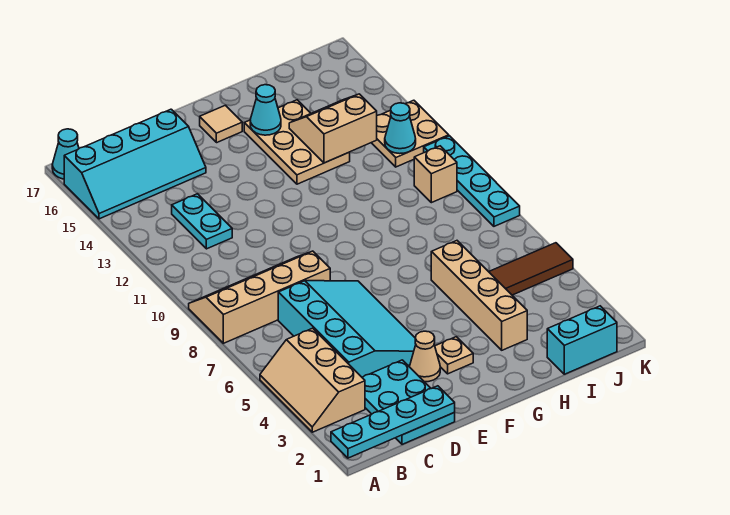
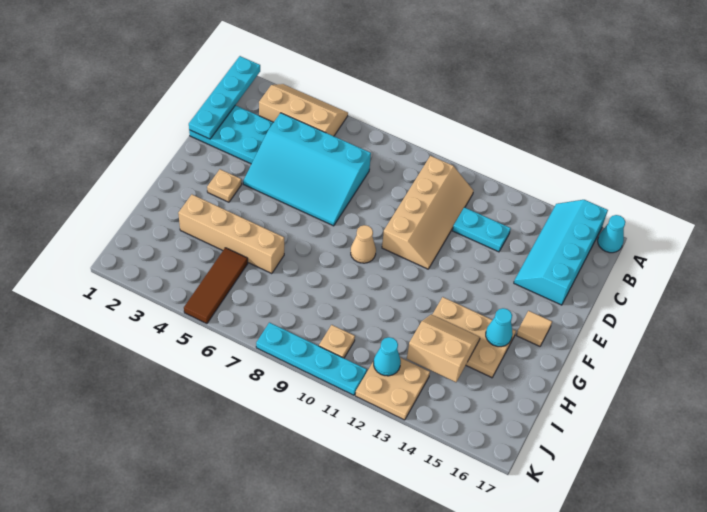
tan slope A8:D9 level 1 top 8 -> tan slope B10:E11 level 1 top 10
tan cone E3 level 1 -> tan cone F9 level 1
tan slope H13:I14 level 2 top 13 -> tan slope H13:I14 level 2 top I
cyan brick I1:J1 level 1 -> none
tan brick J10 level 1 -> tan plate J10 level 1

